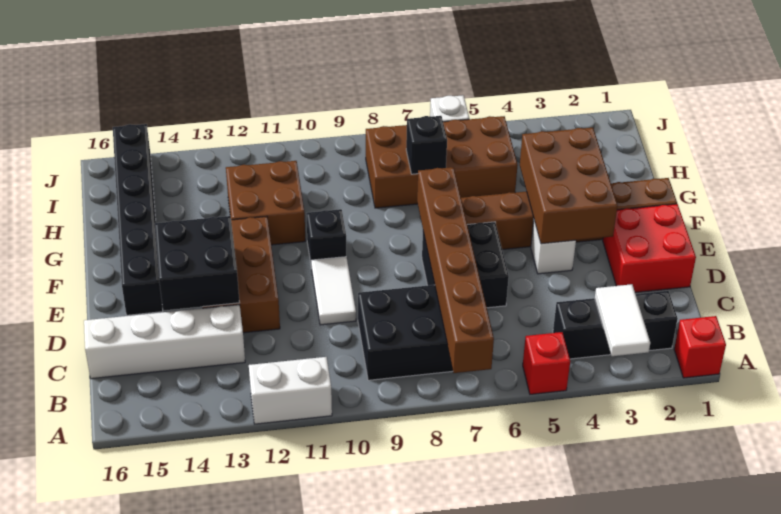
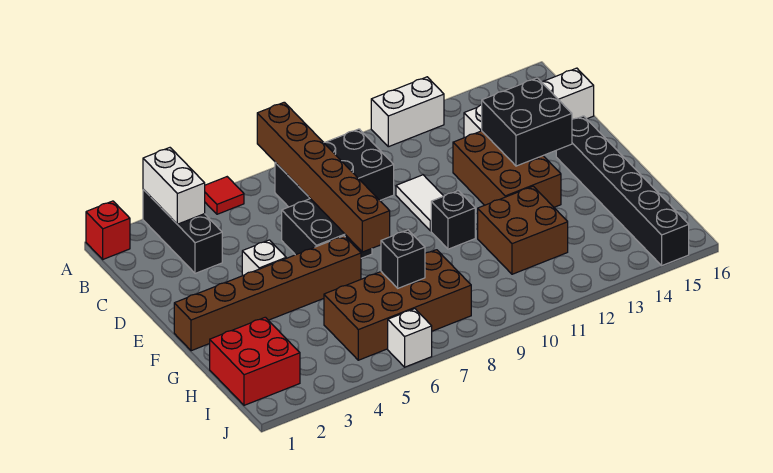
white tile A3:B3 level 2 -> white brick A3:B3 level 2
red brick A5 level 1 -> red tile A5 level 1
black brick B2:B4 level 1 -> black brick A3:C3 level 1
red brick D1:E2 level 1 -> red brick H1:I2 level 1
brown brick E3:G4 level 2 -> none

